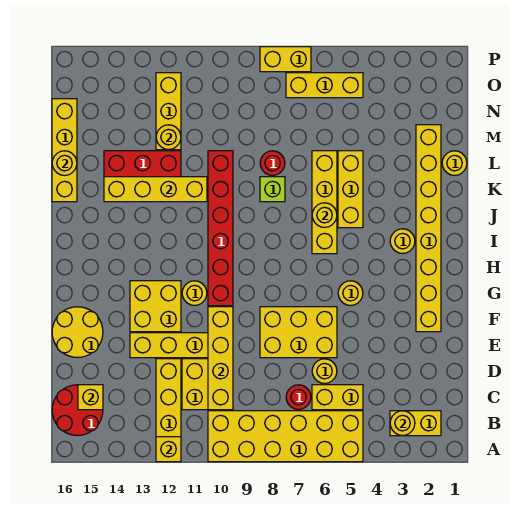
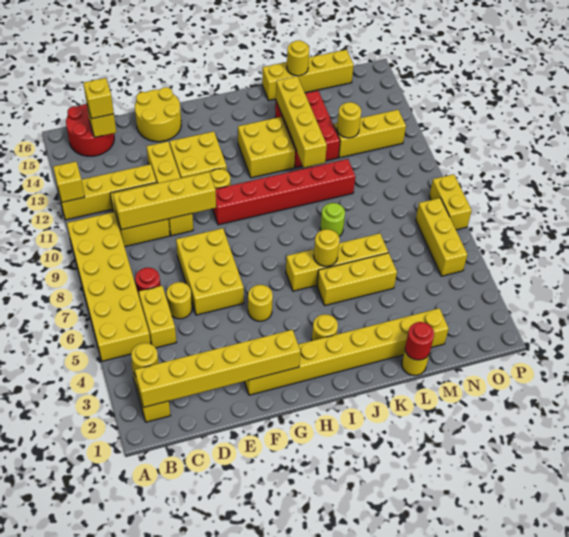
none -> yellow brick B2:G2 level 2
none -> yellow brick C15 level 3
none -> yellow brick I12:J13 level 1
lime brick K8 level 1 -> lime round brick K8 level 1
red round brick L8 level 1 -> red round brick L1 level 2

